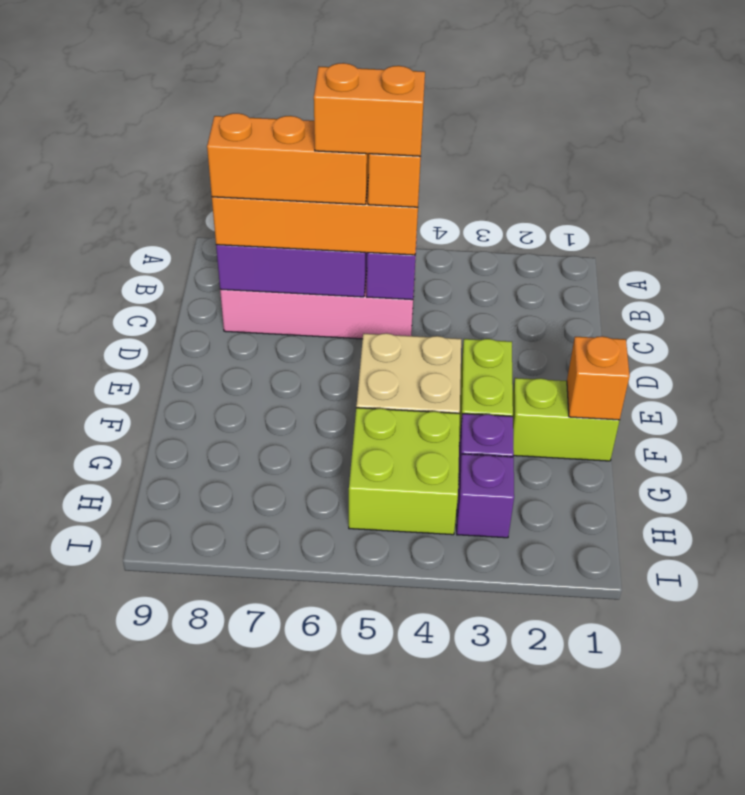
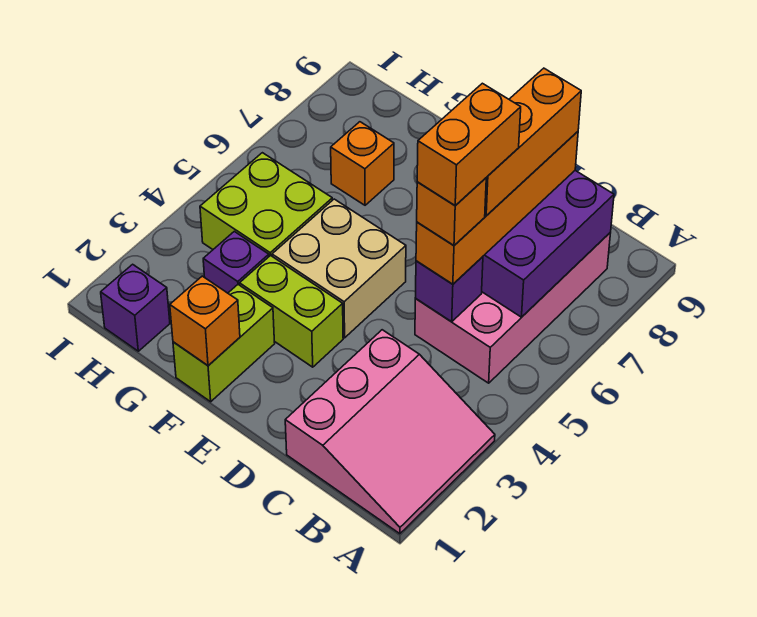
none -> pink slope A1:C3 level 1 top C
none -> orange brick G7 level 1
purple brick H3 level 1 -> purple brick H1 level 1

